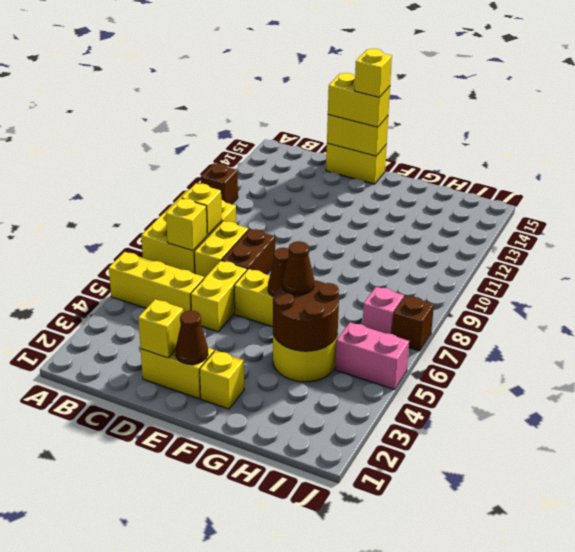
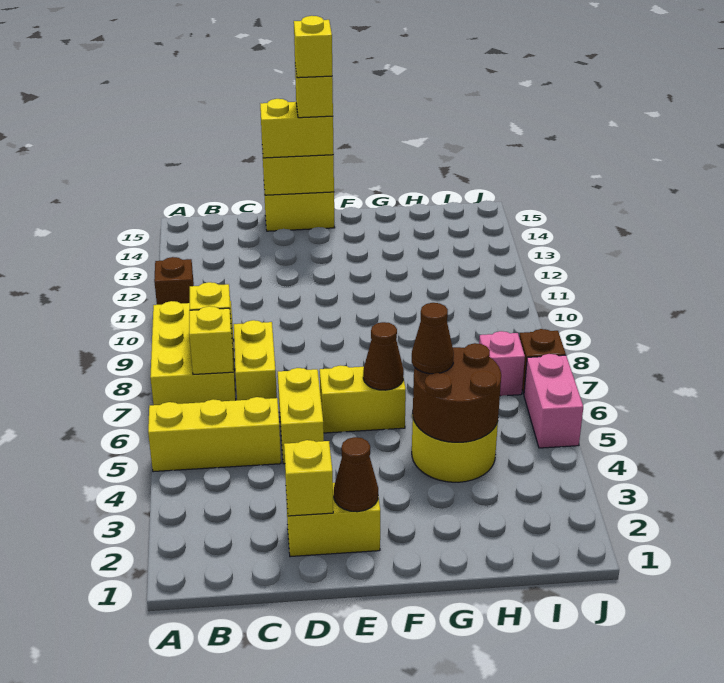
brown brick D7:D8 level 1 -> none
yellow brick F2 level 1 -> yellow brick E15 level 5
pink brick I5:J5 level 1 -> pink brick J5:J6 level 1

